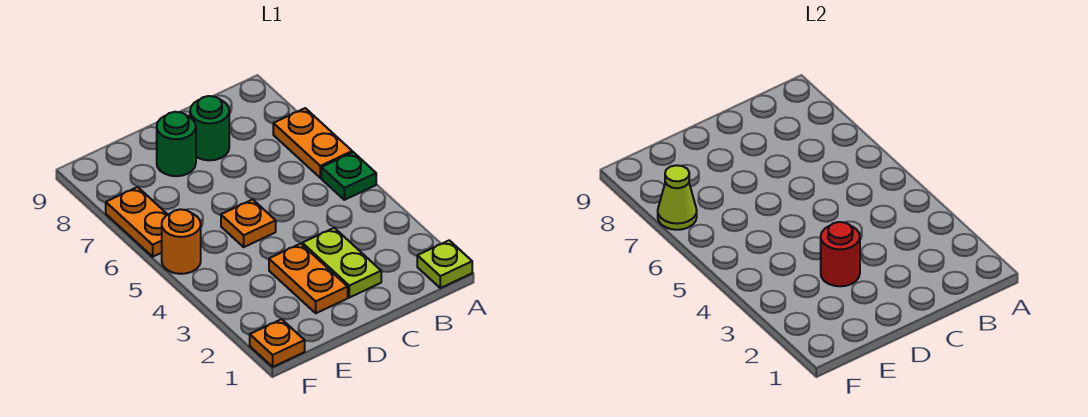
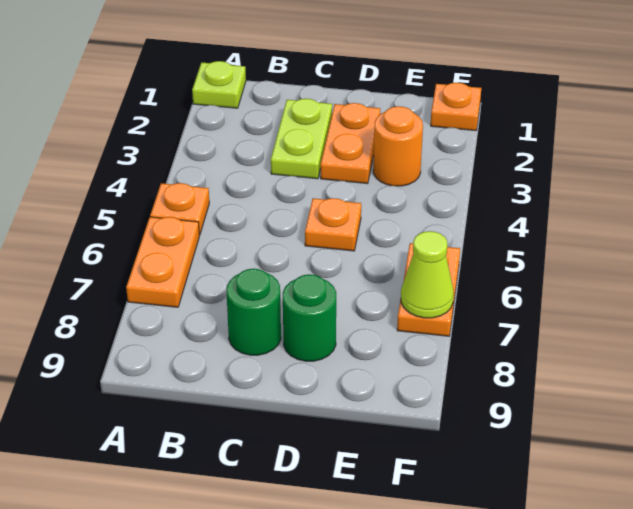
green plate A5 level 1 -> orange plate A5 level 1
red round brick D3 level 2 -> none
orange round brick F5 level 1 -> orange round brick E3 level 1

